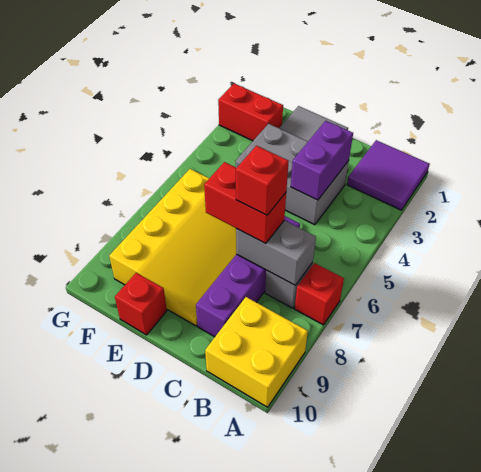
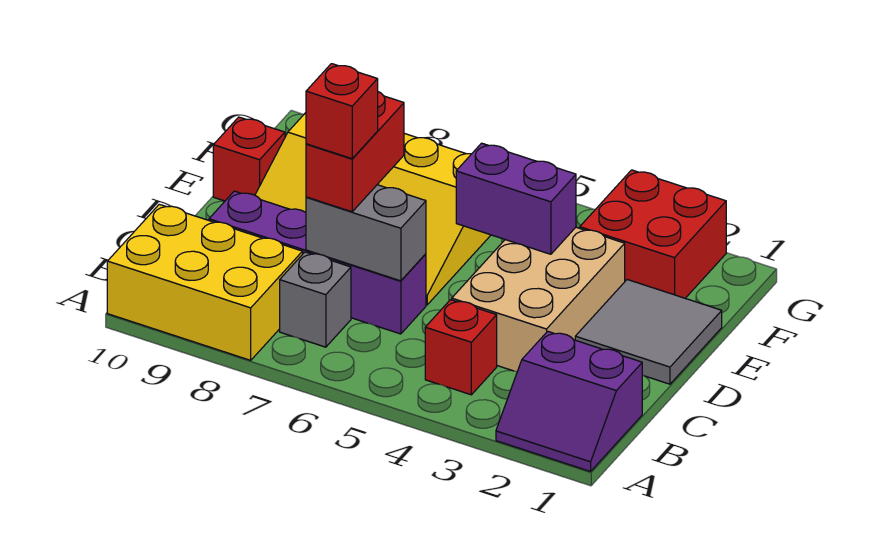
purple tile A1:B2 level 1 -> purple slope A1:B2 level 1 top B
red brick A7 level 1 -> red brick B4 level 1
yellow brick A9:B10 level 1 -> yellow brick A8:B10 level 1
grey brick B7:C7 level 2 -> grey brick C6:C7 level 2
grey brick C3:E4 level 1 -> tan brick C3:E4 level 1
purple brick C3:C4 level 2 -> purple brick E4:E5 level 2
red brick F2:G2 level 1 -> red brick F2:G3 level 1

